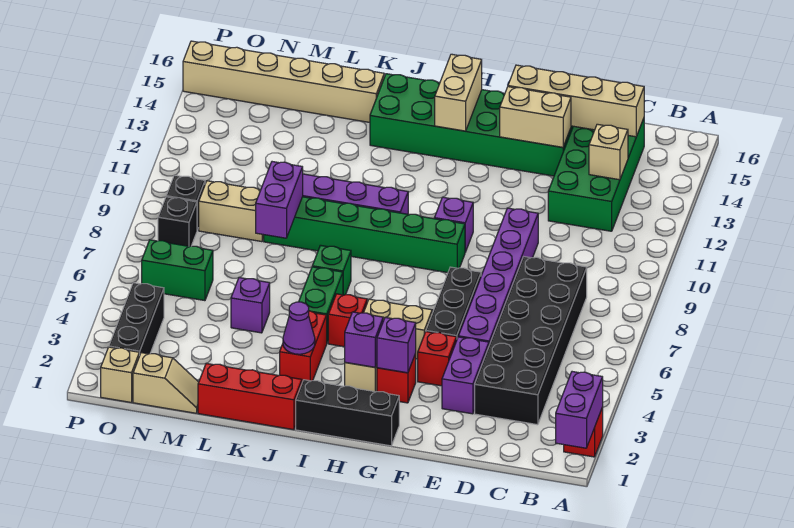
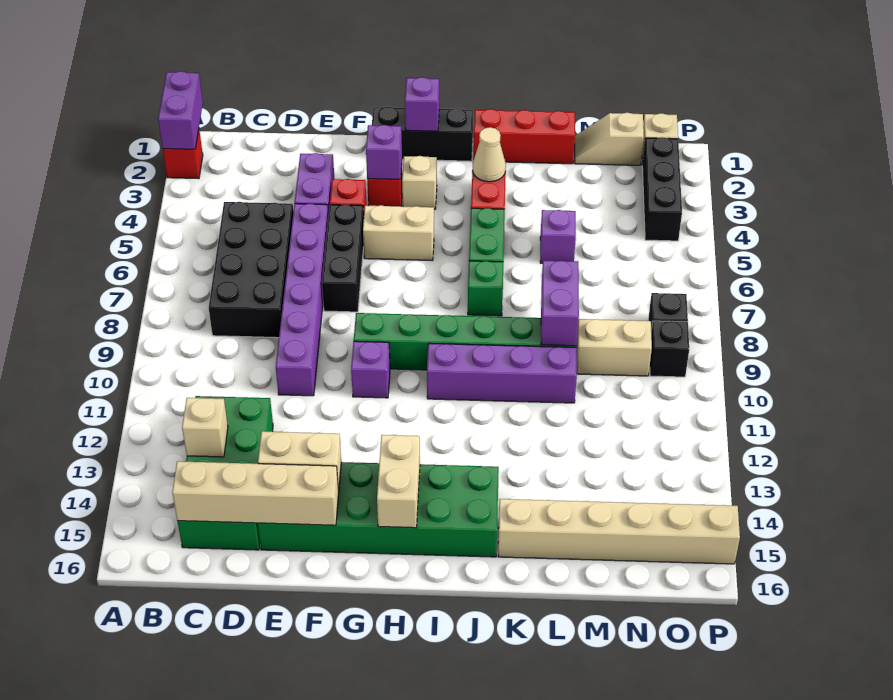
black brick C3:D8 level 1 -> black brick C5:D8 level 1
purple brick H3 level 2 -> purple brick H1 level 2
red brick I5 level 1 -> none
purple cone J3 level 2 -> tan cone J3 level 2
green brick N6:O6 level 1 -> none

